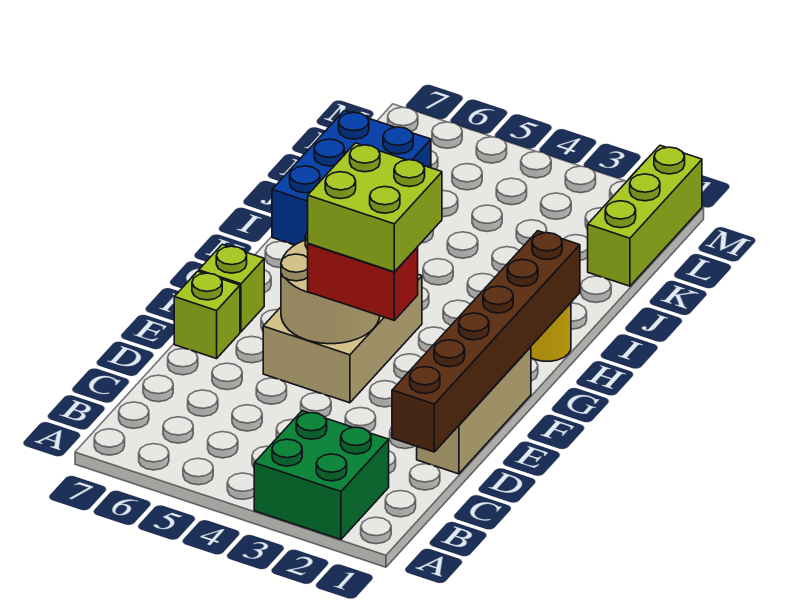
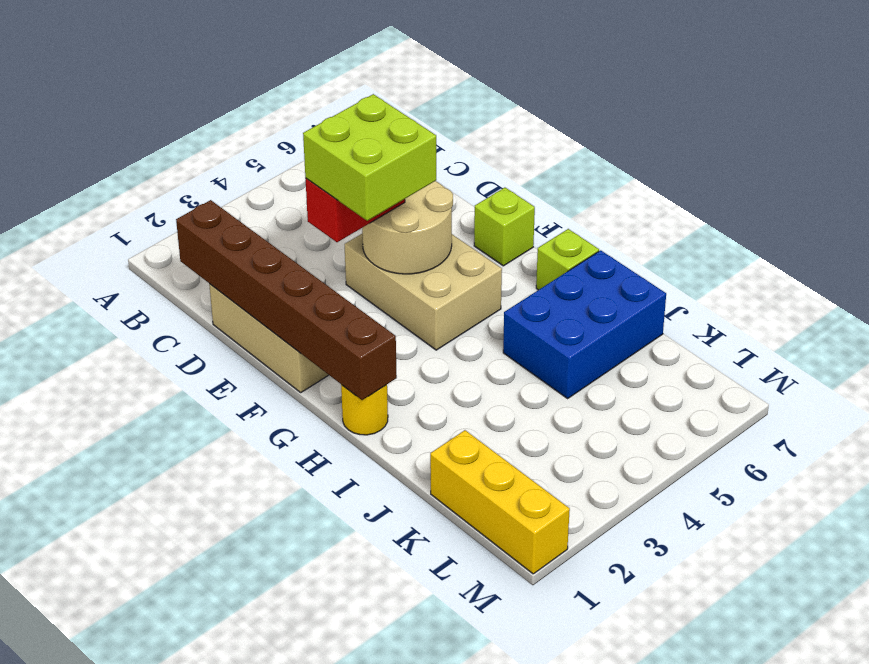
green brick A2:B3 level 1 -> none
lime brick E7 level 1 -> lime brick H7 level 1
blue brick I6:K7 level 1 -> blue brick I5:J7 level 1
lime brick K1:M1 level 1 -> yellow brick K1:M1 level 1

